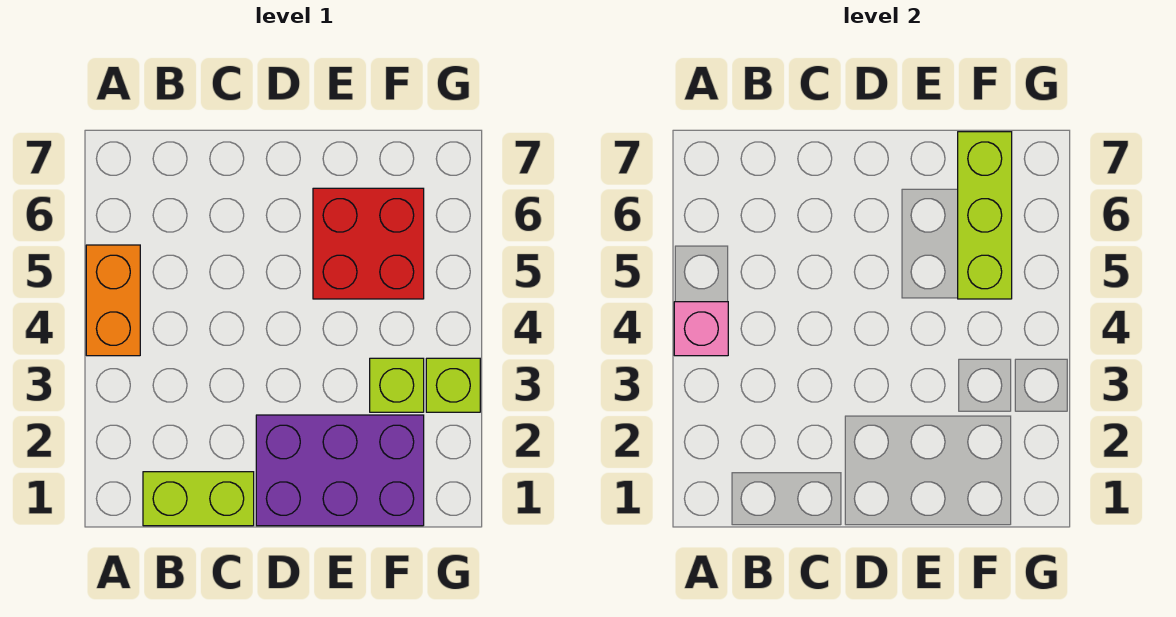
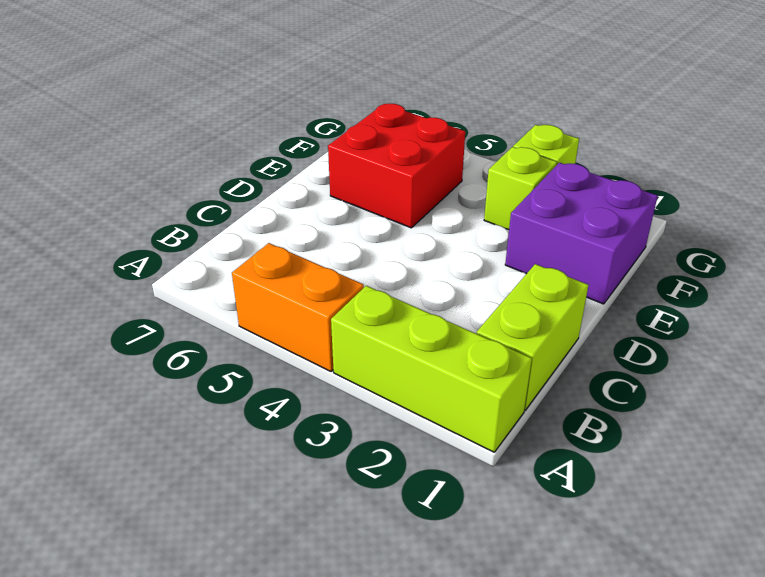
pink brick A4 level 2 -> none
purple brick D1:F2 level 1 -> purple brick E1:F2 level 1
lime brick F5:F7 level 2 -> lime brick A1:A3 level 1

